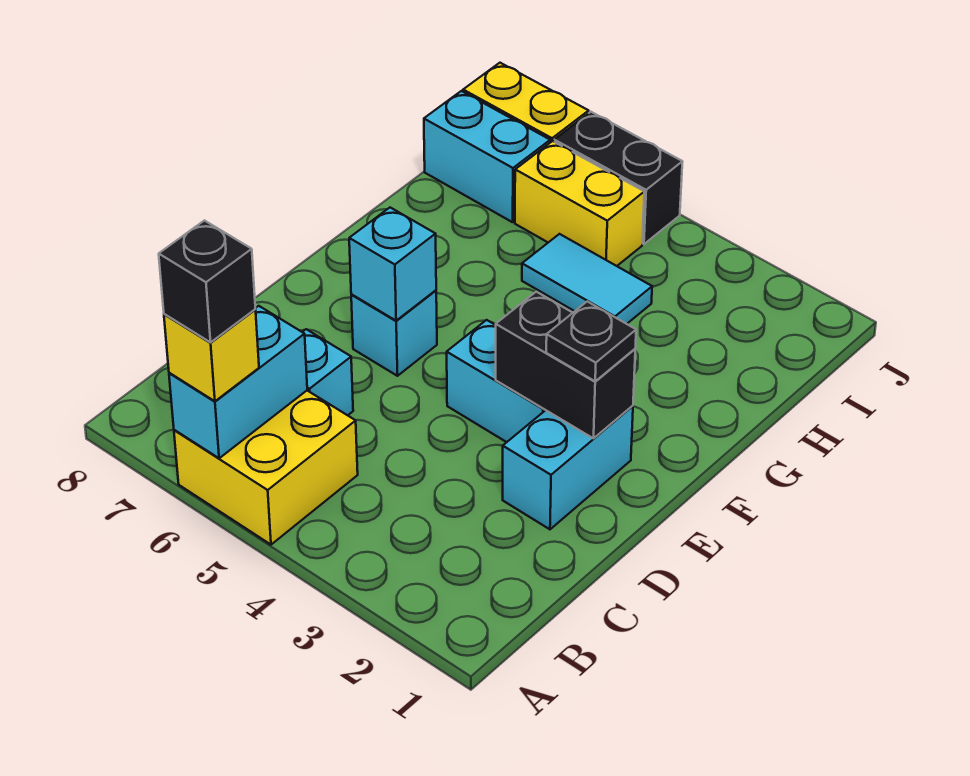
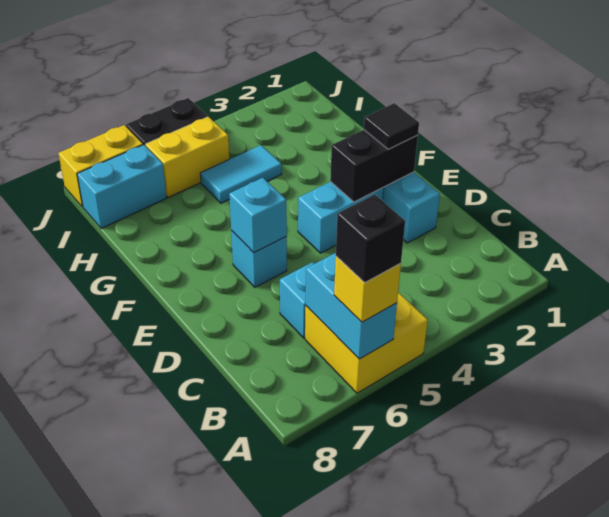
black plate E2 level 3 -> black tile E2 level 3

